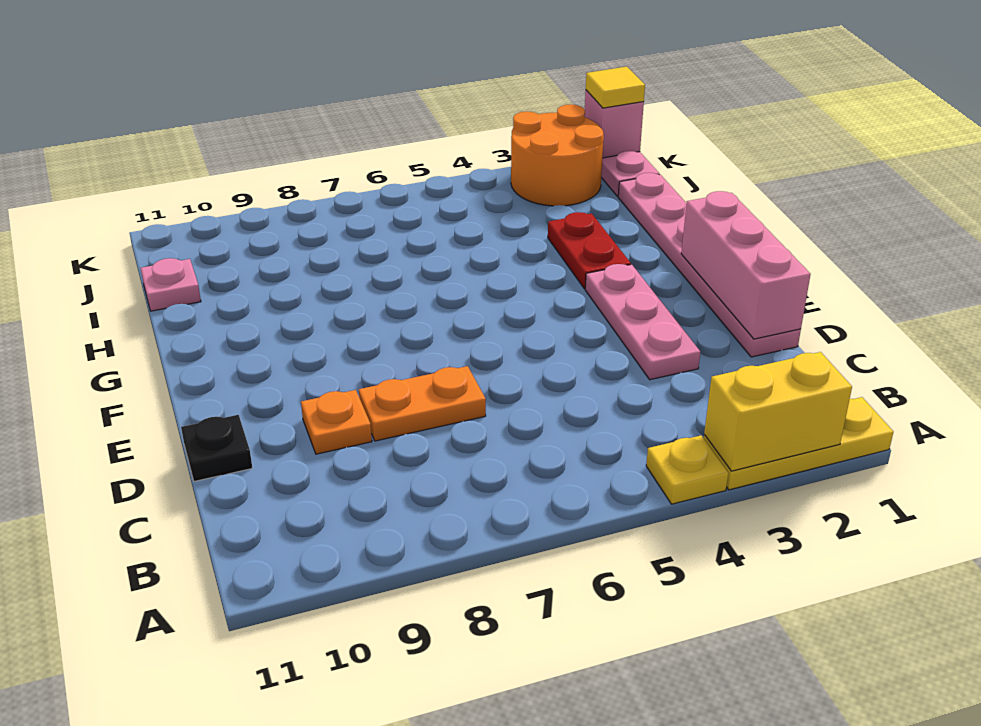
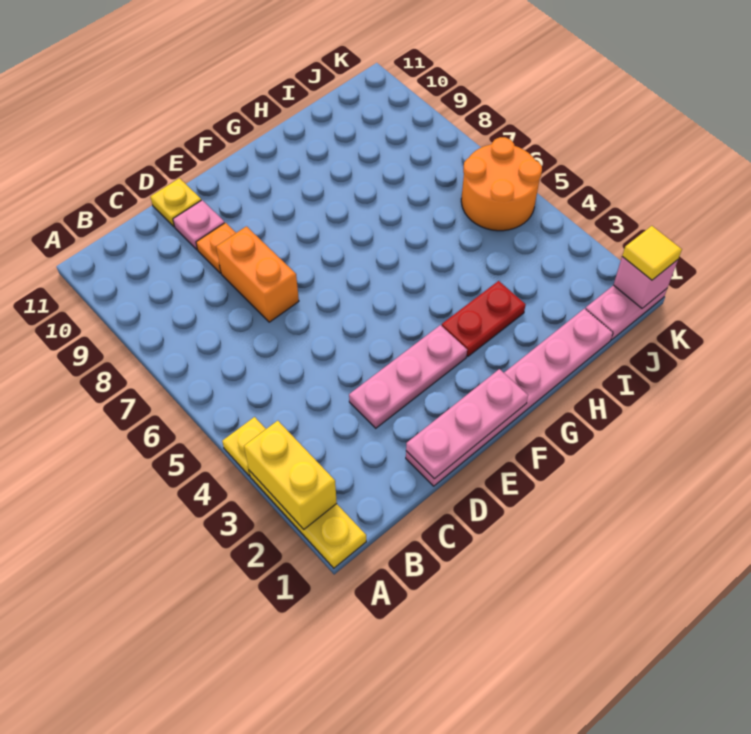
pink brick D1:F1 level 2 -> pink plate D1:F1 level 2
orange plate D7:D8 level 1 -> orange brick D7:D8 level 1
black plate D11 level 1 -> yellow plate D11 level 1
pink plate I11 level 1 -> pink plate D10 level 1
orange round brick J2:K3 level 1 -> orange round brick J5:K6 level 1

